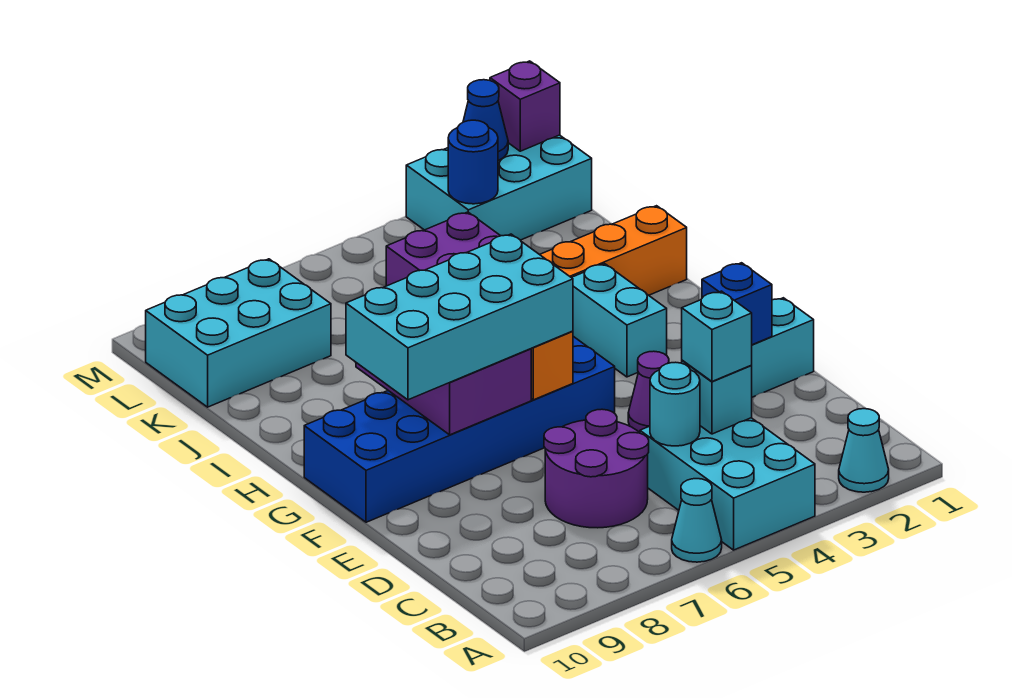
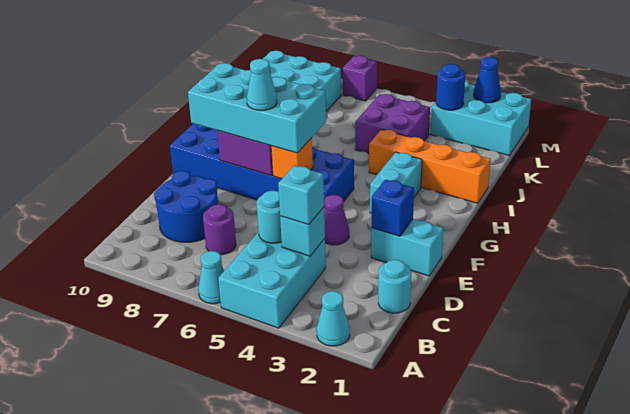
none -> cyan round brick C1 level 1
purple round brick C6:D7 level 1 -> purple round brick C7 level 1
none -> blue round brick C8:D9 level 1
none -> cyan cone F7 level 4
purple brick M1 level 2 -> purple brick M7 level 1

